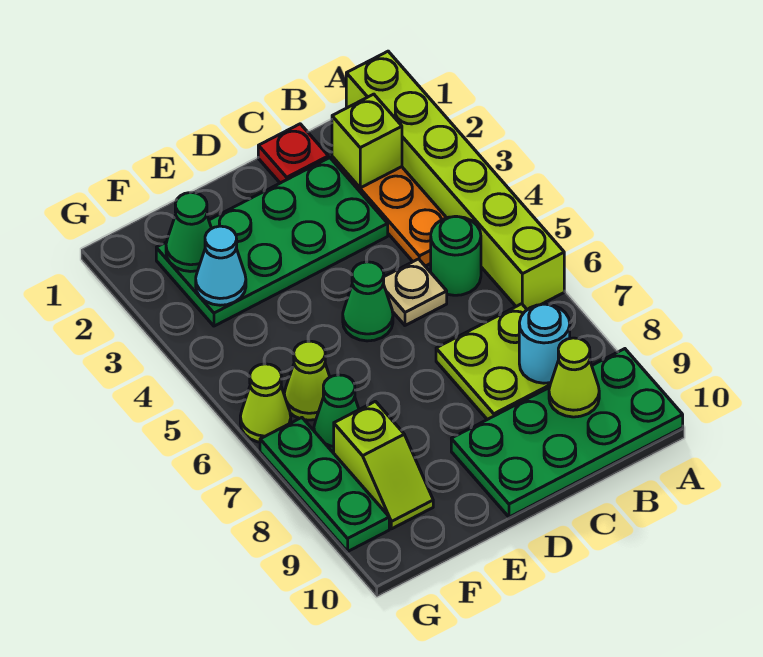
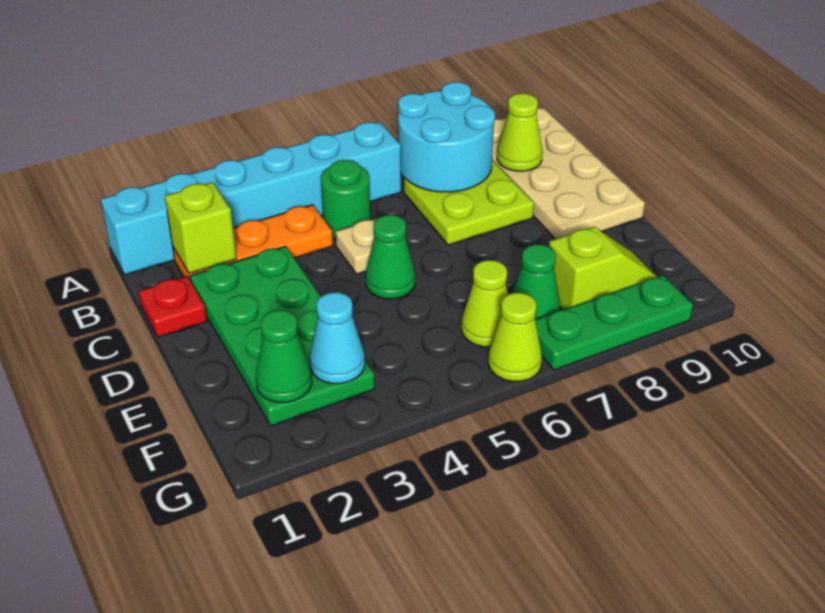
lime brick A1:A6 level 1 -> cyan brick A1:A6 level 1
green plate A9:D10 level 1 -> tan plate A9:D10 level 1
cyan round brick B8 level 2 -> cyan round brick A7:B8 level 2

